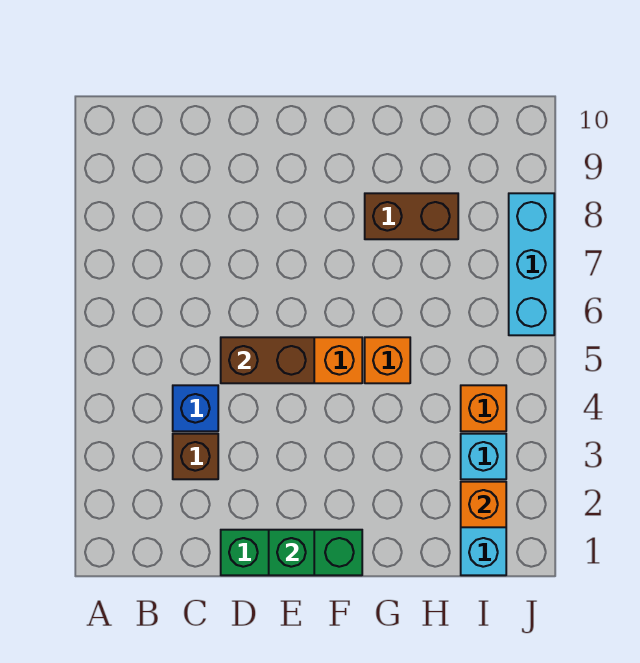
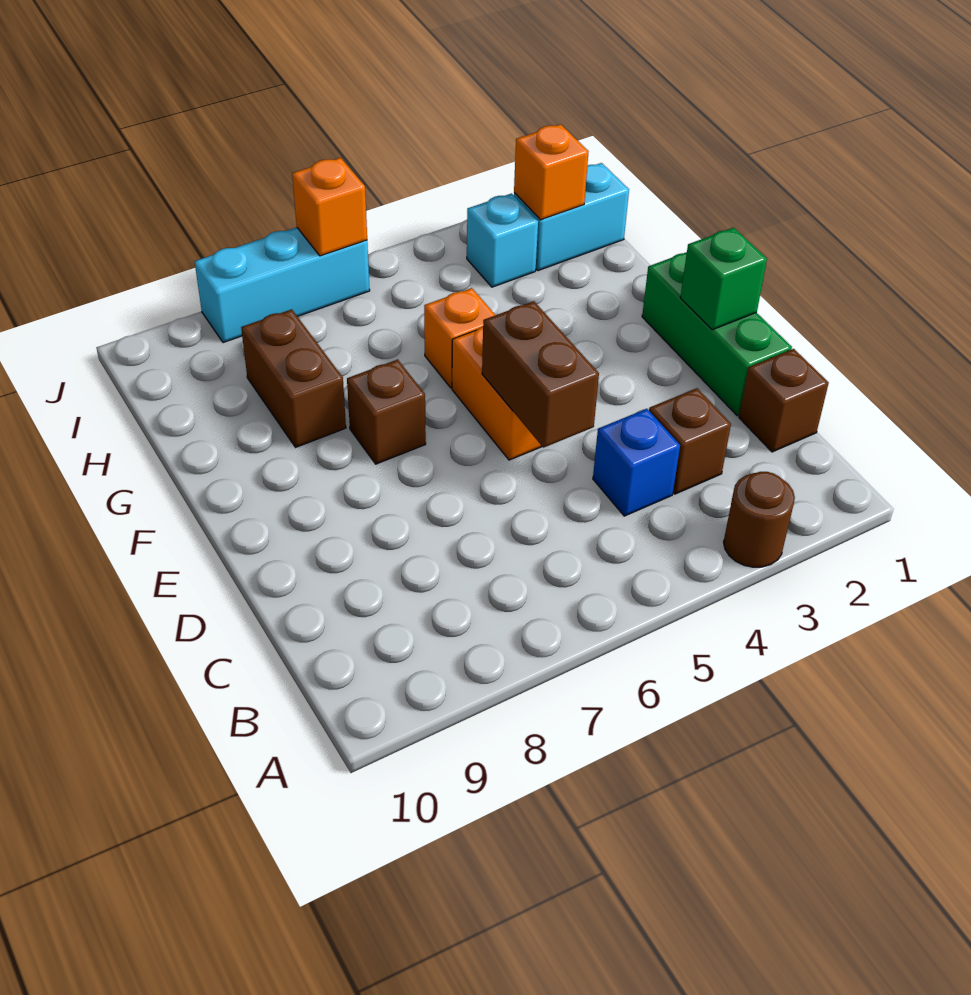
none -> brown round brick A3 level 1
none -> brown brick C1 level 1
none -> brown brick F7 level 1
orange brick I4 level 1 -> orange brick J6 level 2

